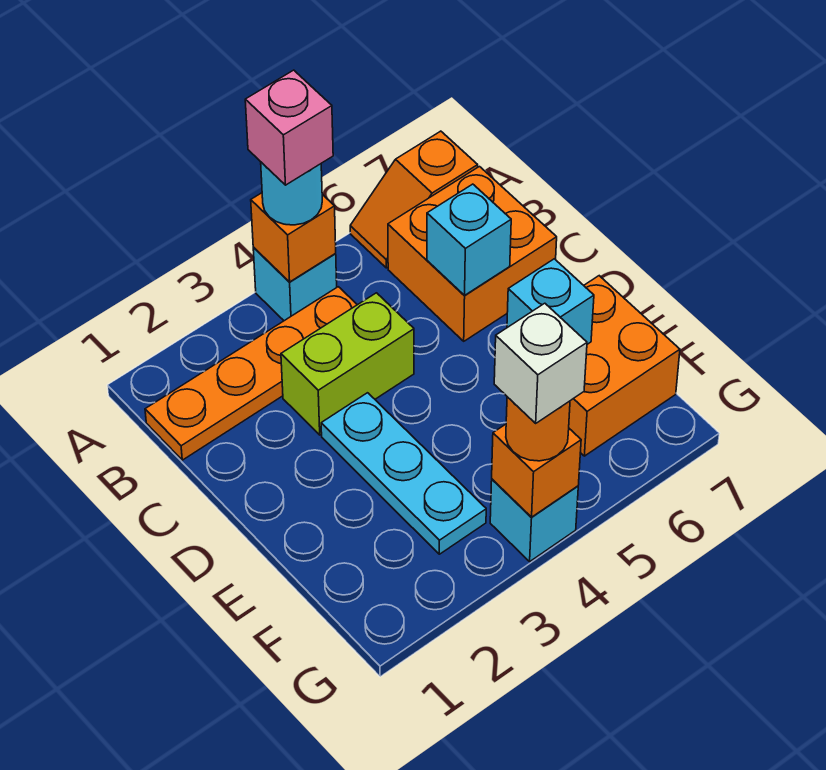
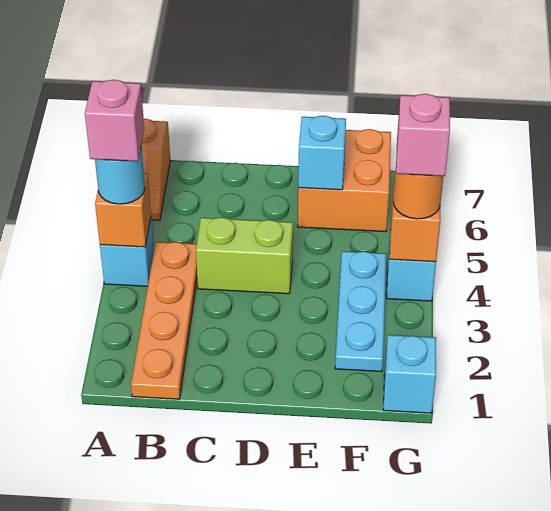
orange brick B6:C7 level 1 -> none
lime brick C3:C4 level 1 -> lime brick C4:D4 level 1
cyan brick C6 level 2 -> cyan brick G1 level 1
cyan plate D3:F3 level 1 -> cyan plate F2:F4 level 1
white brick G4 level 4 -> pink brick G4 level 4

